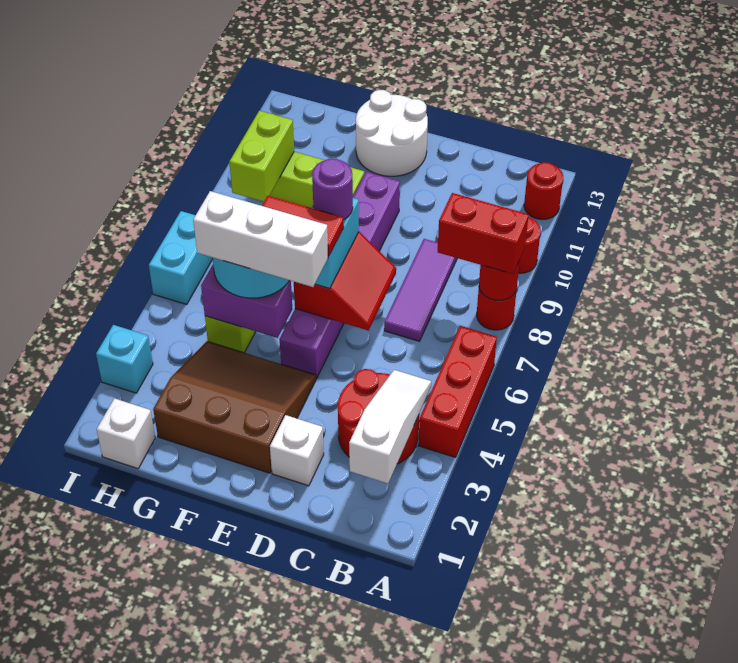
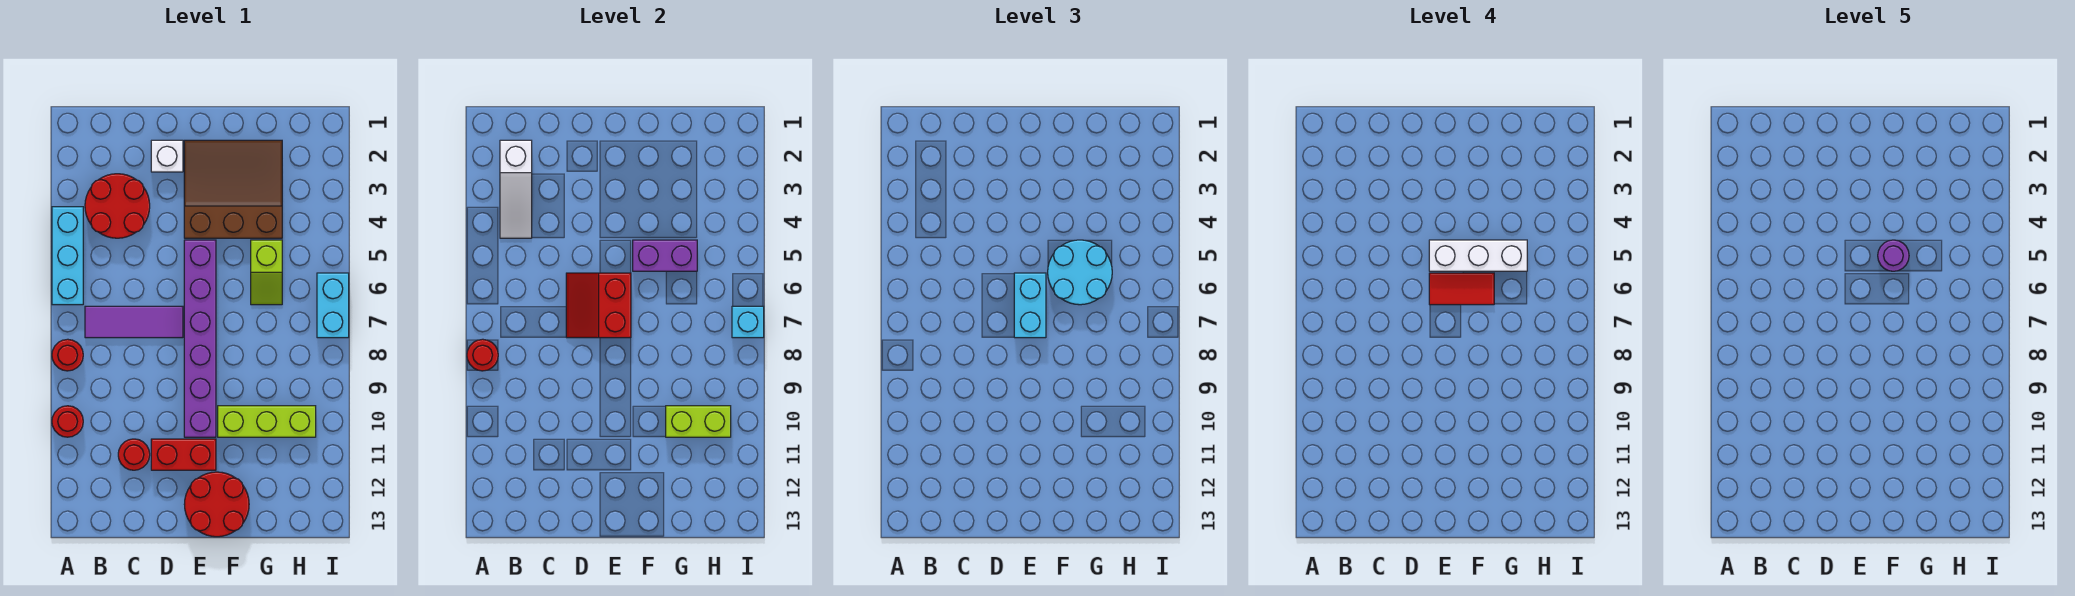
red brick A4:A6 level 1 -> cyan brick A4:A6 level 1
red brick A8:B8 level 3 -> red brick D11:E11 level 1
red round brick A12 level 1 -> red round brick C11 level 1
purple tile C7:C9 level 1 -> purple tile B7:D7 level 1
brown slope E2:G4 level 1 top 2 -> brown slope E2:G4 level 1 top 4
purple round brick E7 level 4 -> purple round brick F5 level 5
white round brick E12:F13 level 1 -> red round brick E12:F13 level 1
white brick H1 level 1 -> none
lime brick H9:H10 level 2 -> lime brick G10:H10 level 2
cyan brick I3 level 1 -> cyan brick I7 level 2

